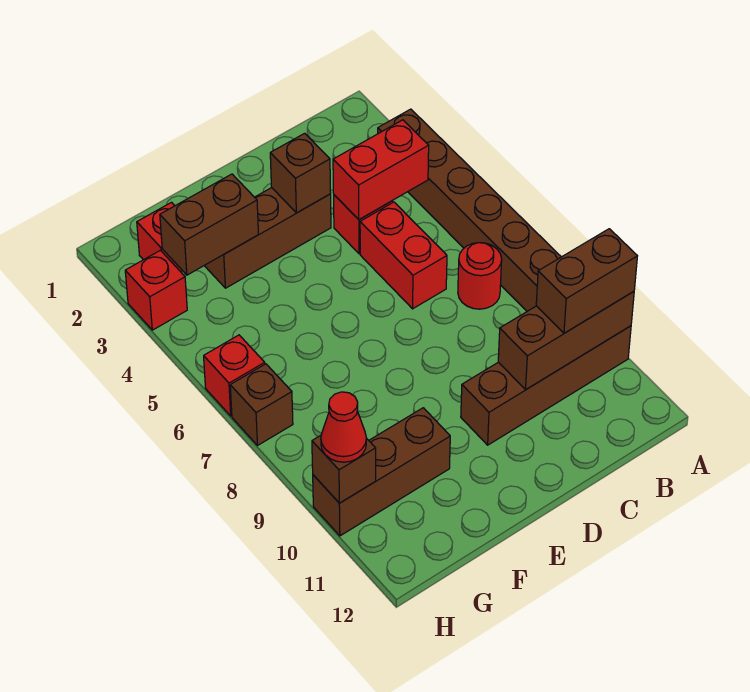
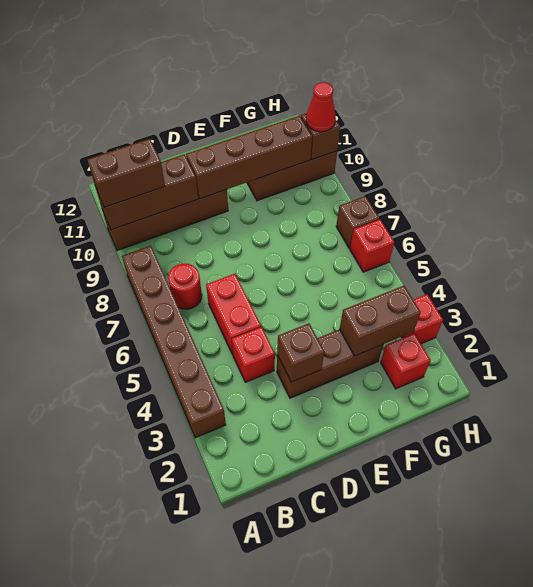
red brick B4:C4 level 2 -> none
none -> brown brick D10:G10 level 2

